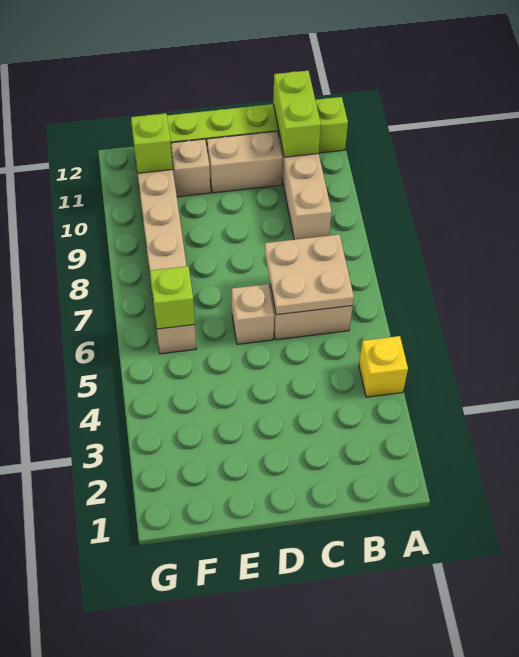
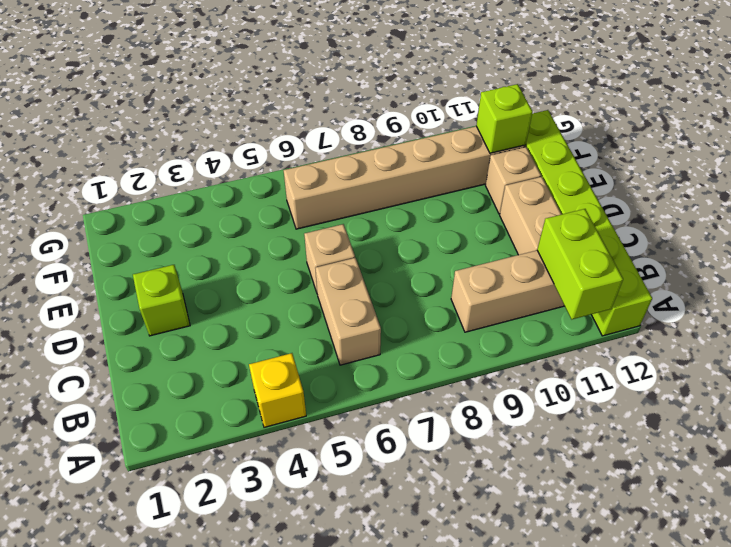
tan plate B6:C7 level 2 -> none
lime brick B11:B12 level 2 -> lime brick A11:B11 level 2
lime brick F6 level 2 -> lime brick D2 level 1

